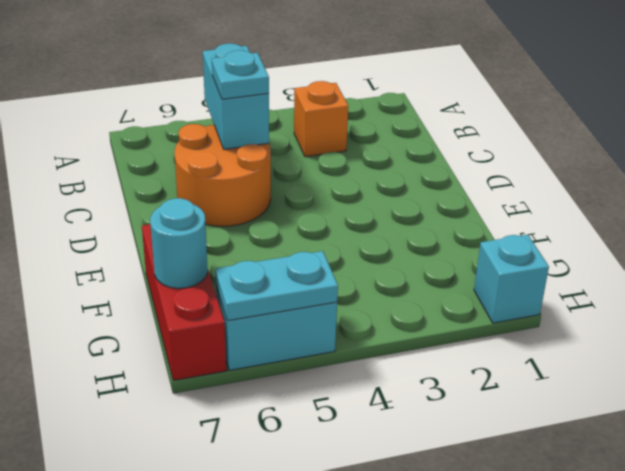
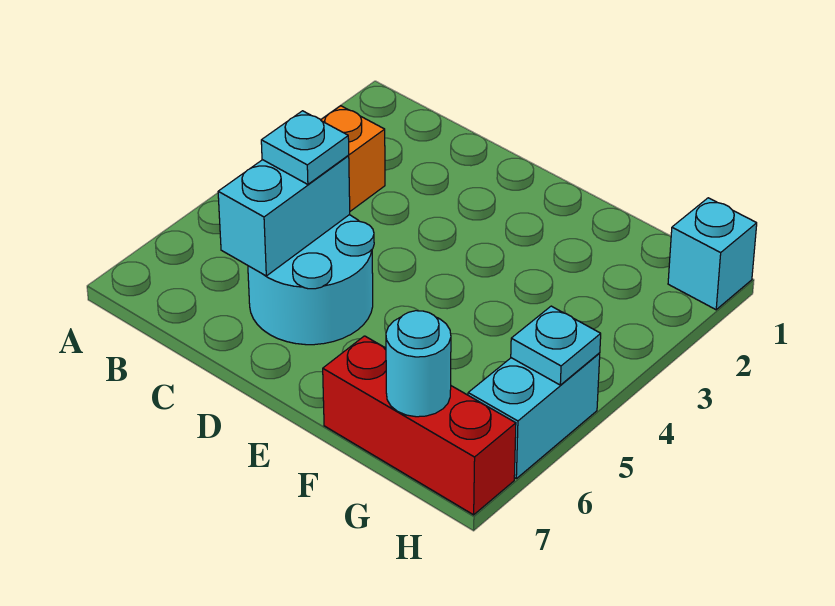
cyan brick B5:C5 level 2 -> cyan brick C5:C6 level 2
orange round brick C5:D6 level 1 -> cyan round brick C5:D6 level 1
cyan plate H5:H6 level 2 -> cyan plate H5 level 2

